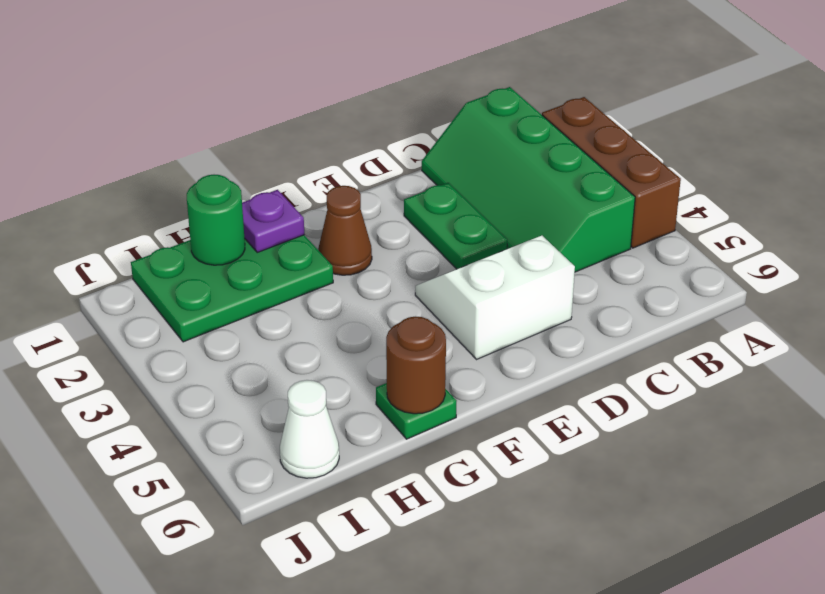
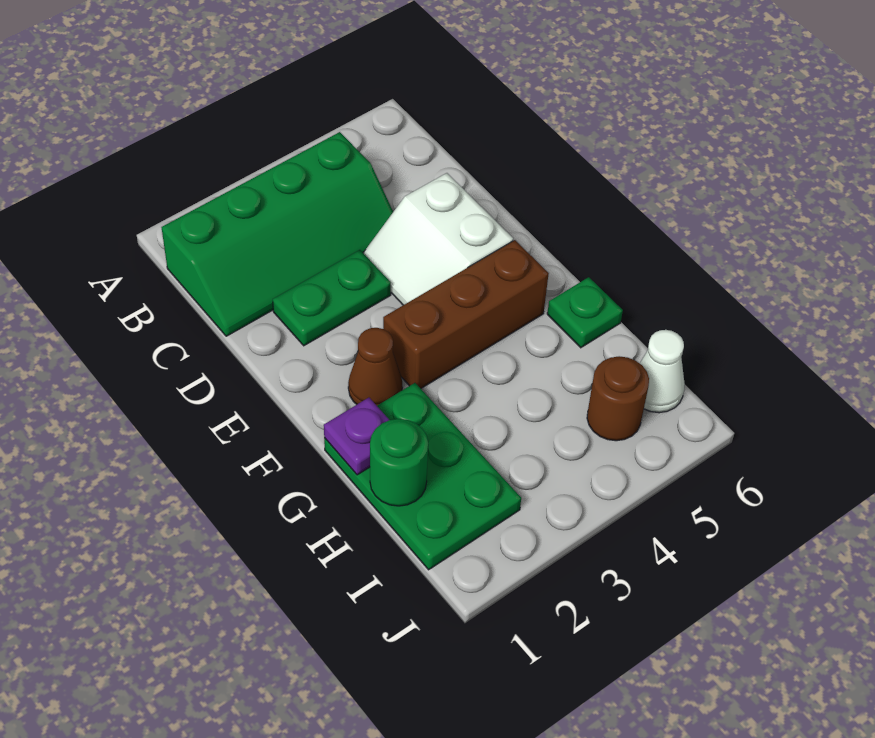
brown brick A2:A4 level 1 -> brown brick F3:F5 level 1
brown round brick G6 level 2 -> brown round brick I5 level 1

